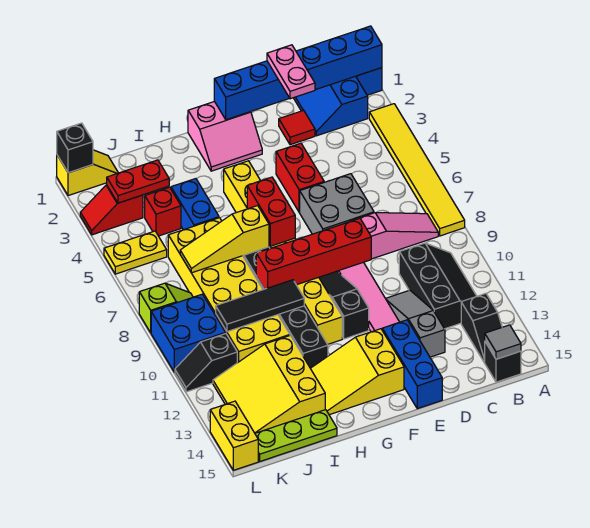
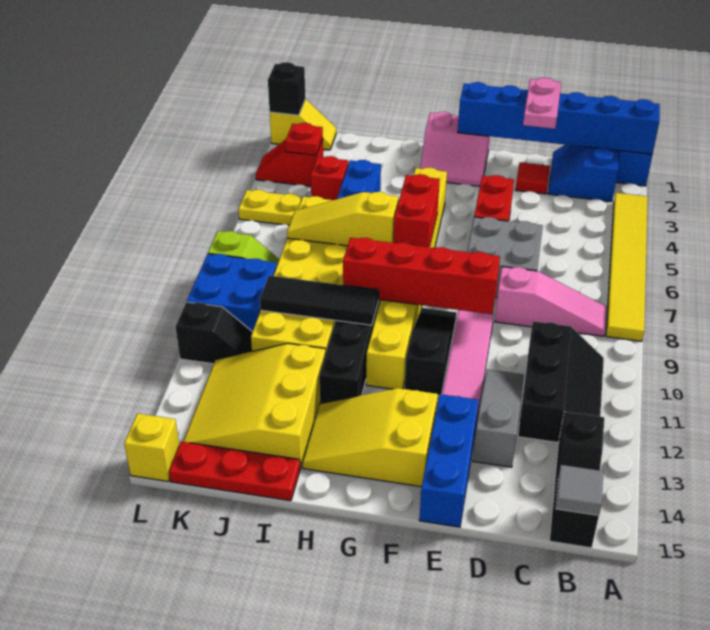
lime plate I15:K15 level 1 -> red plate I15:K15 level 1
red plate J3:K3 level 2 -> red plate K3 level 2
black slope K11:L11 level 1 top K -> black slope K11:L11 level 1 top L
yellow brick L14:L15 level 1 -> yellow brick L15 level 1

